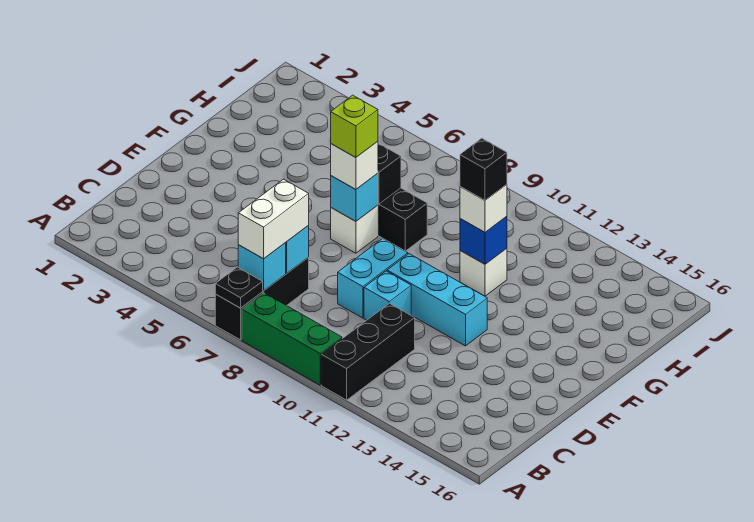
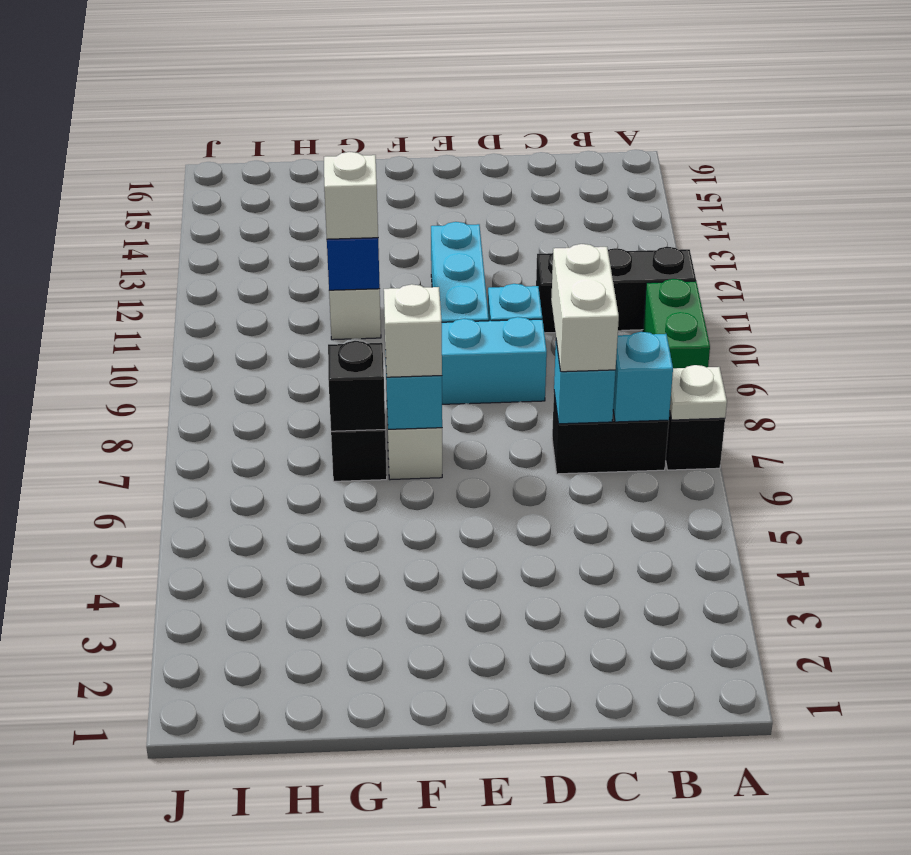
black plate A7 level 2 -> white plate A7 level 2
green brick A8:A10 level 1 -> green brick A9:A10 level 1
white brick B7:C7 level 3 -> white brick C7:C8 level 3
lime brick F7 level 4 -> none
black brick G11 level 4 -> none

